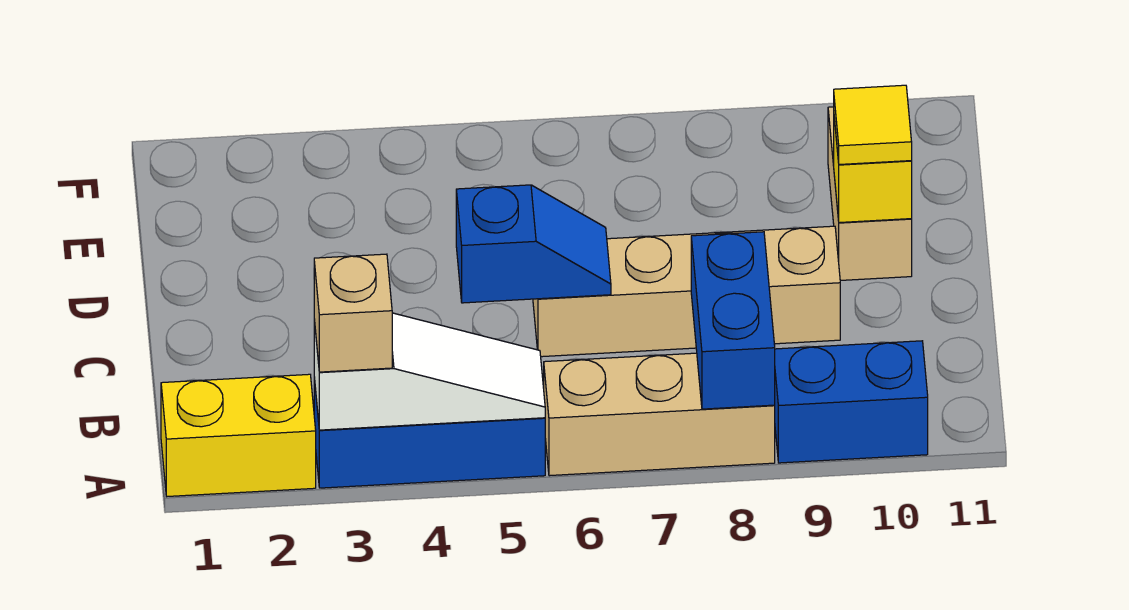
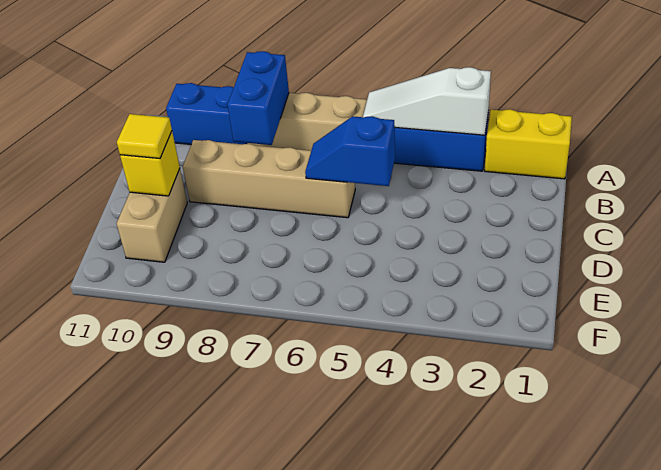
tan brick A3 level 3 -> none

